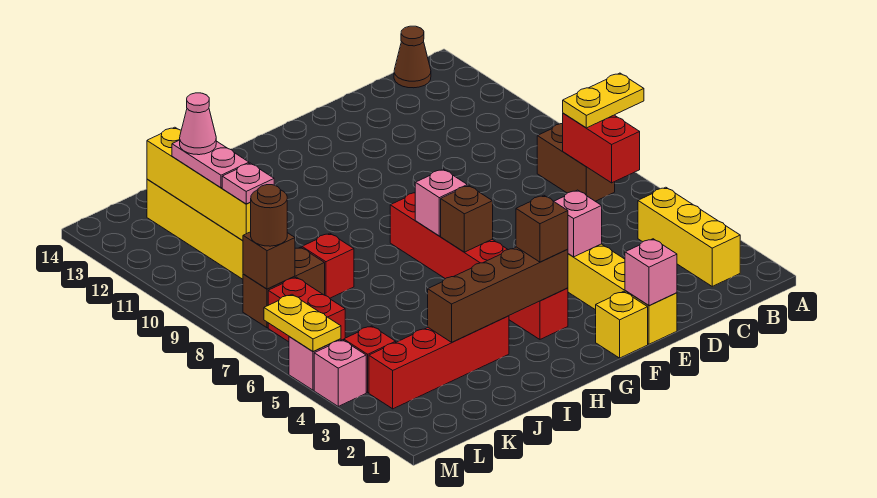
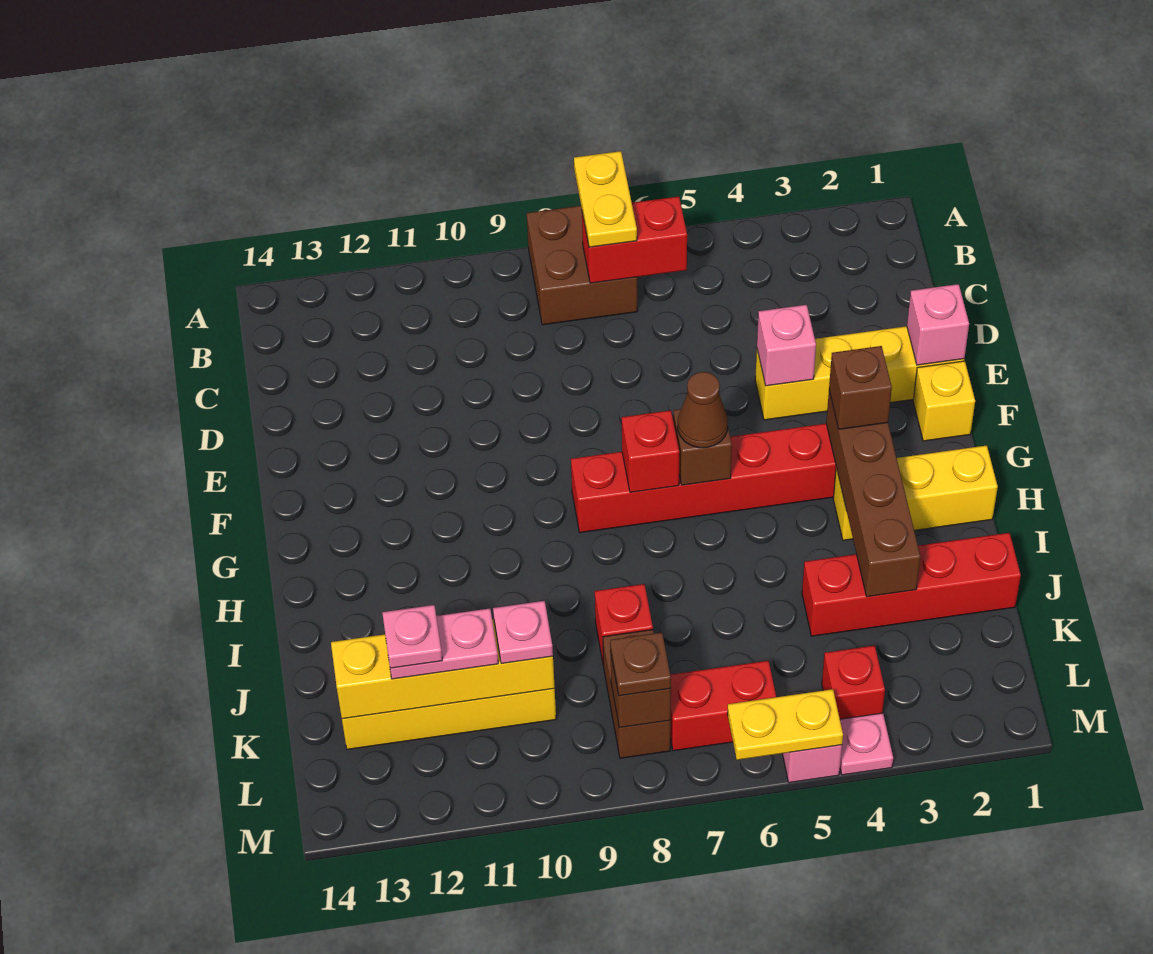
yellow brick B2:B4 level 1 -> yellow brick H1:H3 level 1
brown brick B7:B8 level 1 -> brown brick A7:B8 level 1
brown cone B14 level 1 -> brown cone G6 level 3
pink brick G7 level 2 -> red brick G7 level 2
red brick I3:L3 level 1 -> red brick J1:J4 level 1
pink cone K12 level 4 -> pink plate K12 level 4
brown round brick L8 level 3 -> brown plate L8 level 3
pink brick M4 level 1 -> pink plate M4 level 1

